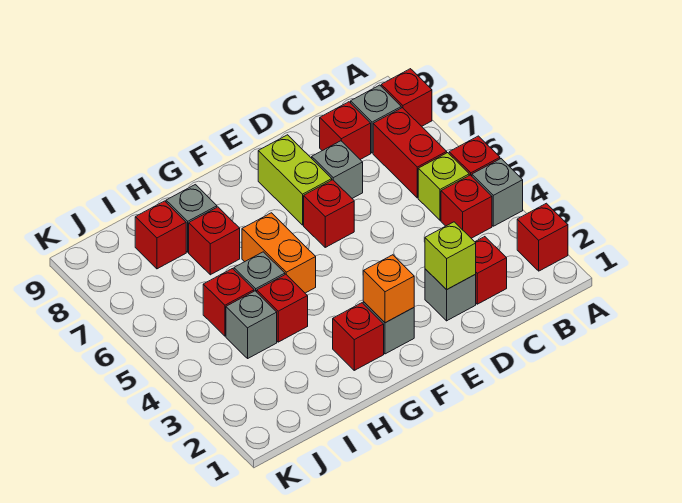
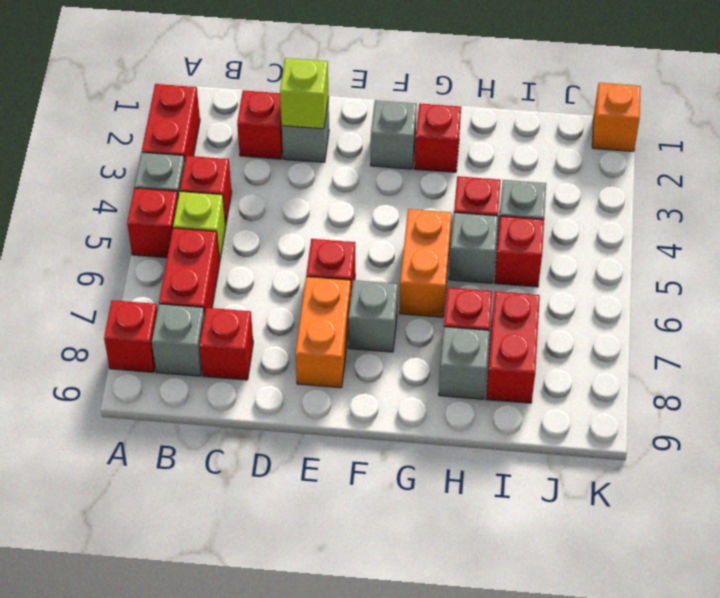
red brick A2 level 1 -> red brick A2:A3 level 1
grey brick D7 level 1 -> grey brick F7 level 1
lime brick E7:E8 level 1 -> orange brick E7:E8 level 1
orange brick F2 level 2 -> orange brick K1 level 1
red brick I8 level 1 -> red brick I7:I8 level 1

